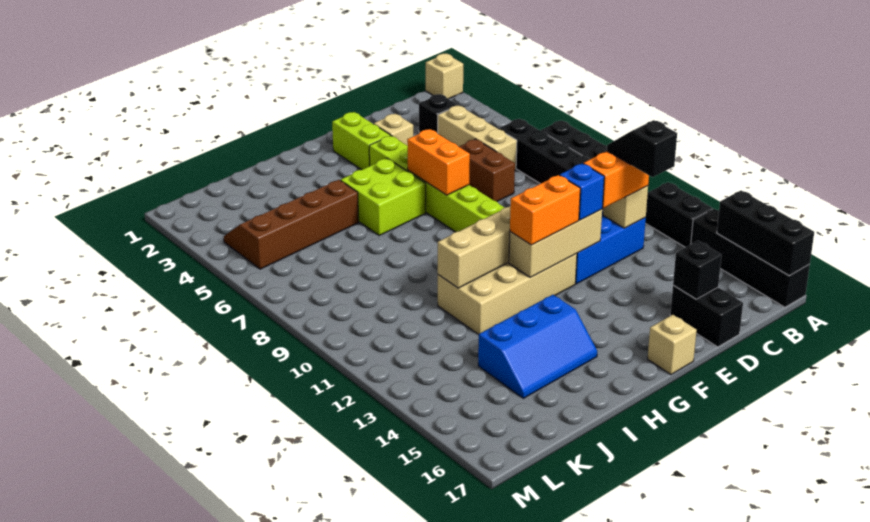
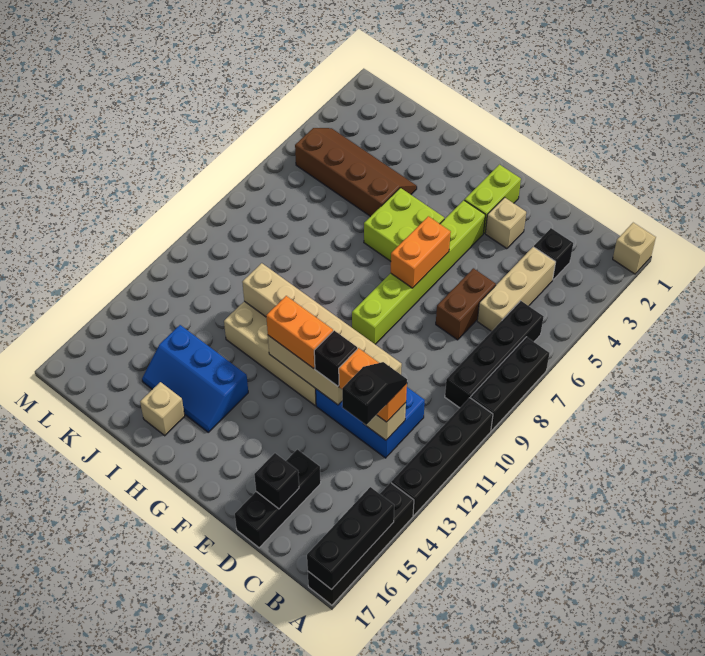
black brick A12:A13 level 1 -> black brick A10:A13 level 1
black brick D16:D17 level 1 -> black brick D15:D17 level 1
blue brick E12 level 3 -> black brick E12 level 3
tan brick F17 level 1 -> tan brick I16 level 1

